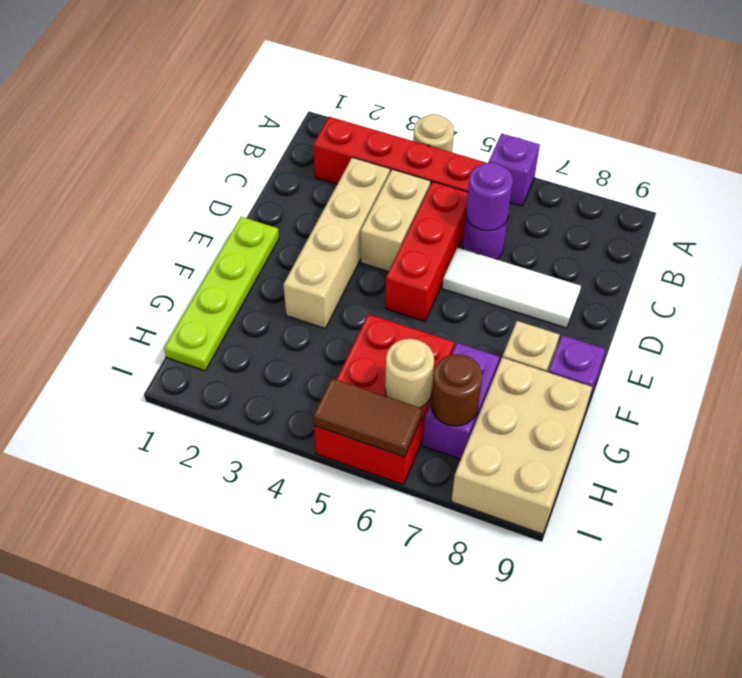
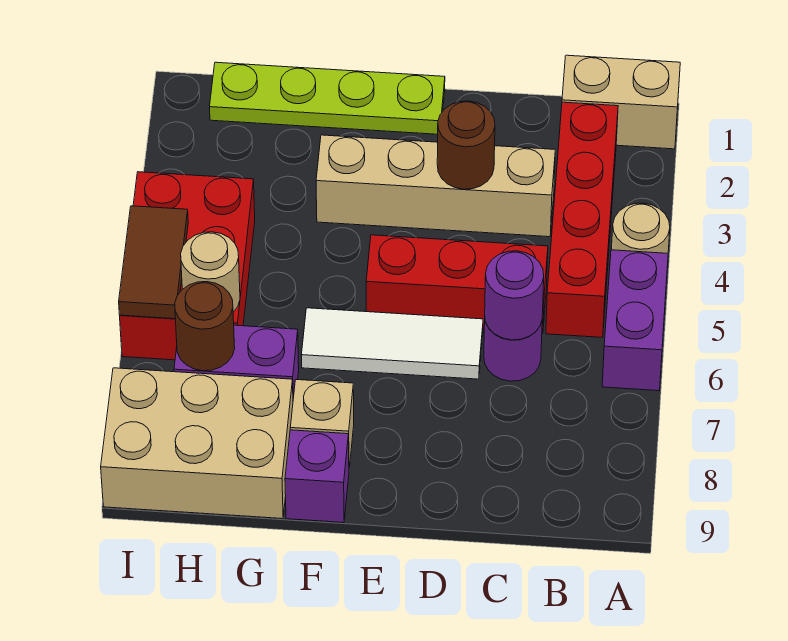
purple brick A6 level 1 -> purple brick A5:A6 level 1
tan brick C4:D4 level 1 -> tan brick A1:B1 level 1
none -> brown round brick D3 level 2
white tile D6:D8 level 1 -> white tile D6:F6 level 1
red brick G5:I6 level 1 -> red brick H4:I6 level 1

